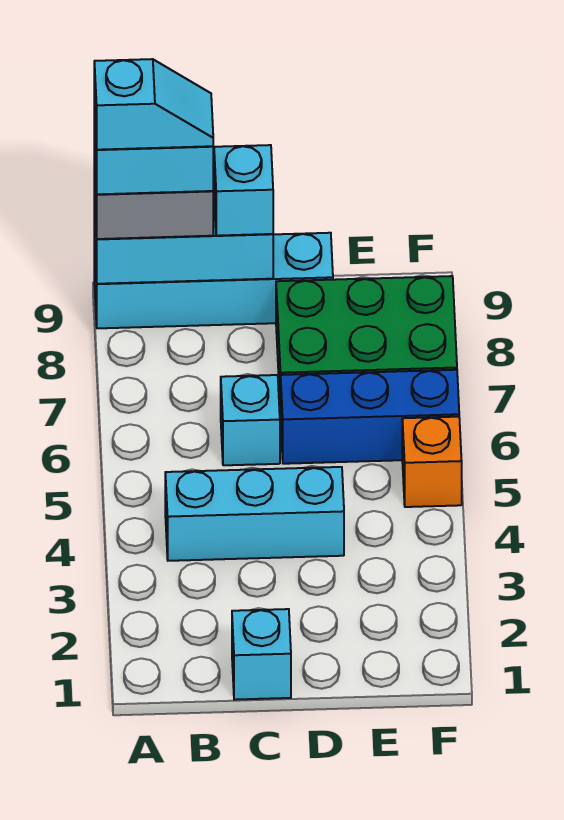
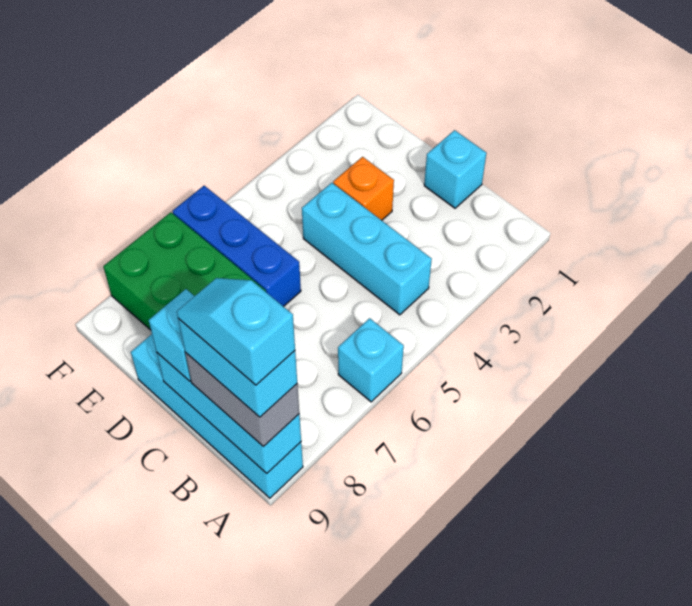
cyan brick C6 level 1 -> cyan brick A6 level 1
orange brick F5 level 1 -> orange brick D3 level 1

